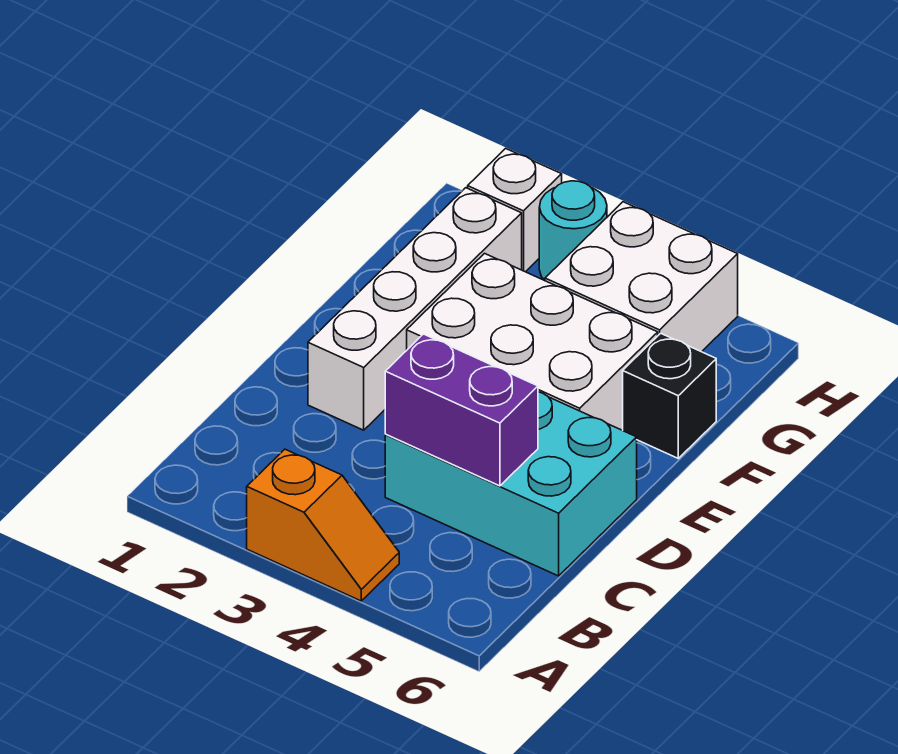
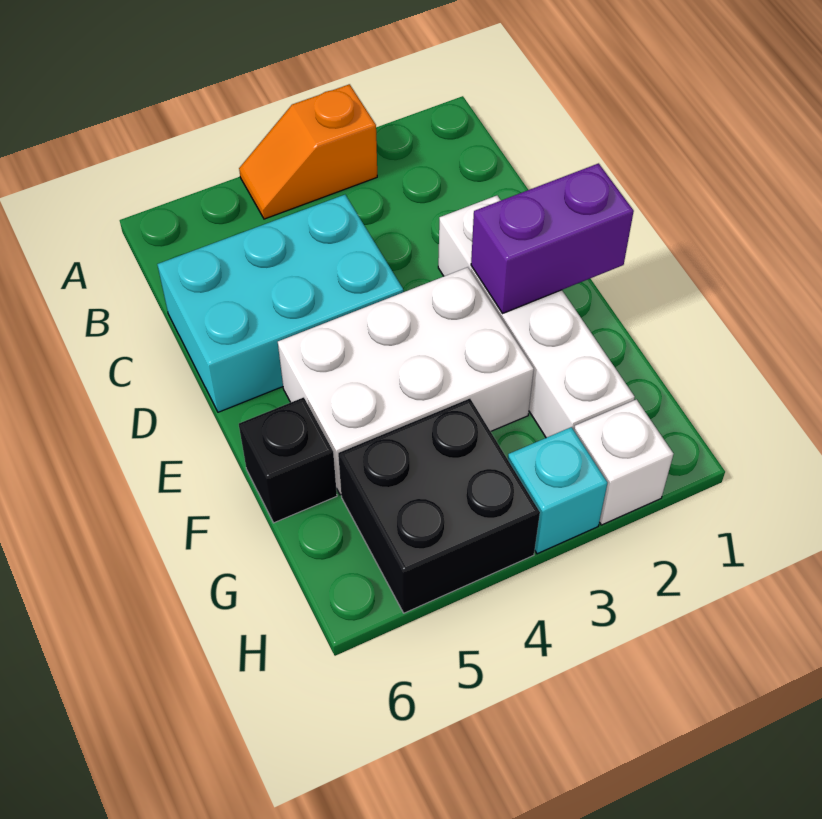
purple brick C4:C5 level 2 -> purple brick E1:E2 level 2
white brick G4:H5 level 1 -> black brick G4:H5 level 1
cyan round brick H3 level 1 -> cyan brick H3 level 1

